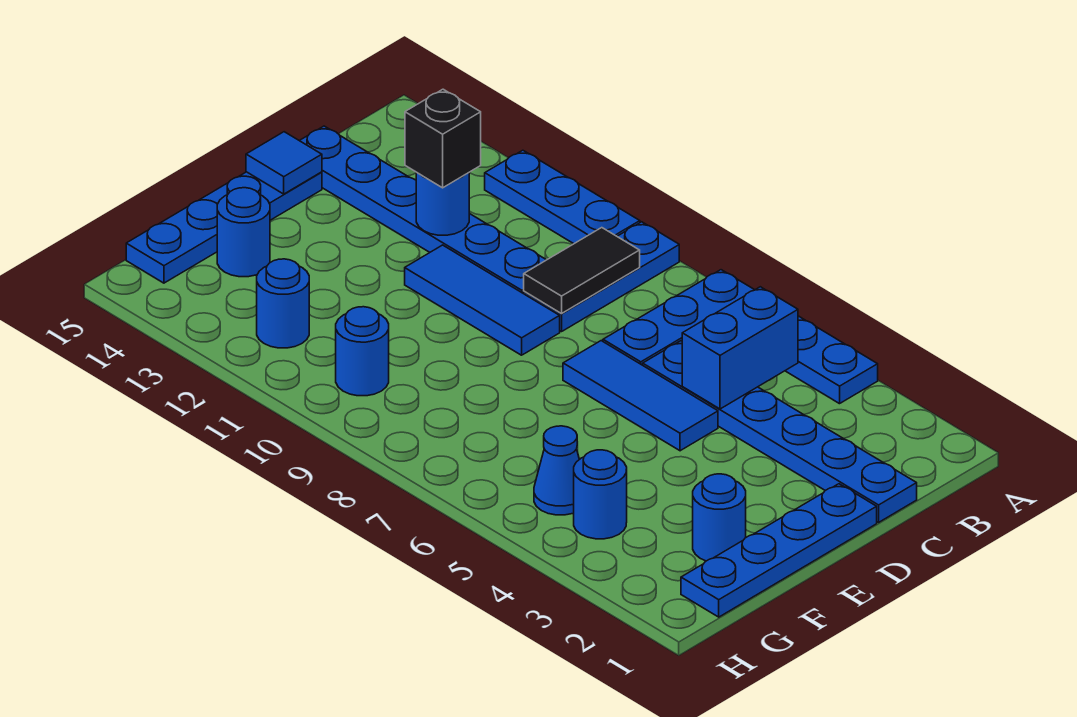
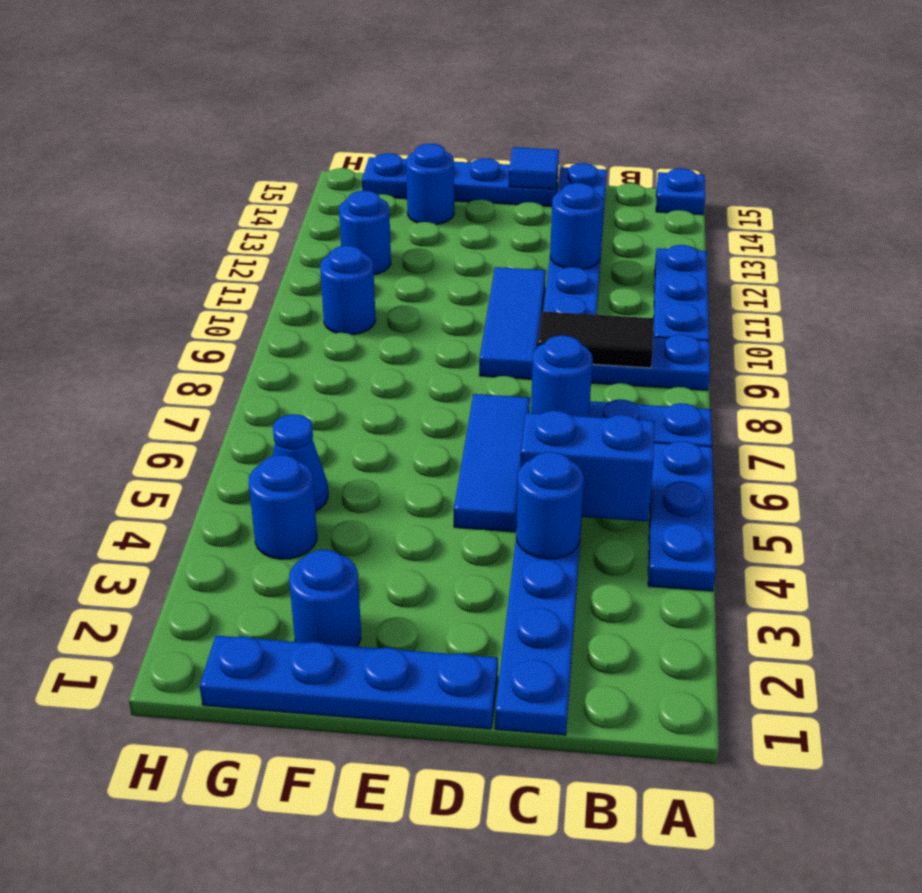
none -> blue plate A15 level 1
none -> blue round brick C4 level 2
none -> blue round brick C7 level 2
black brick C12 level 3 -> none

